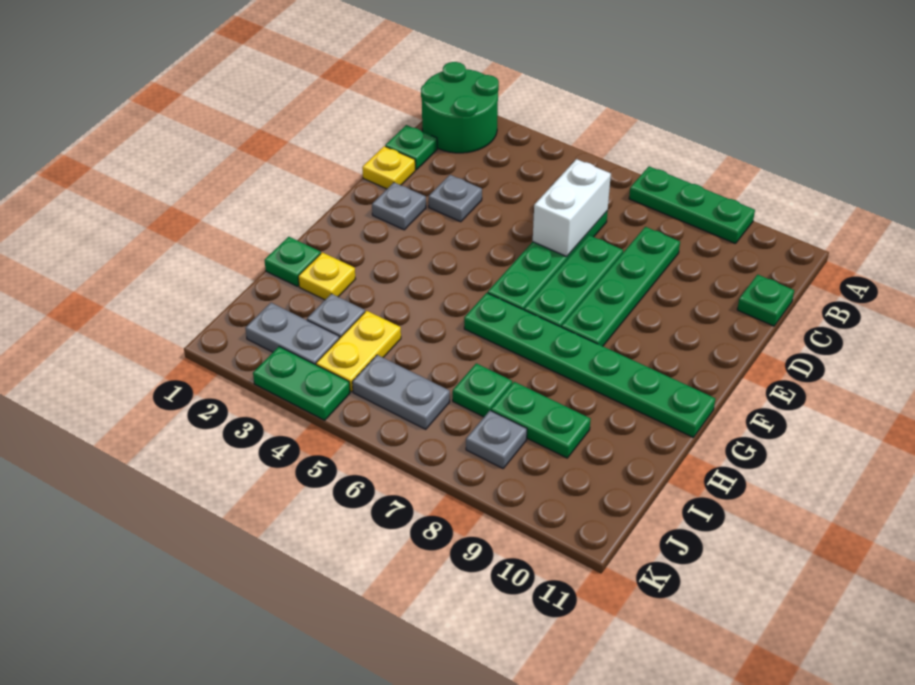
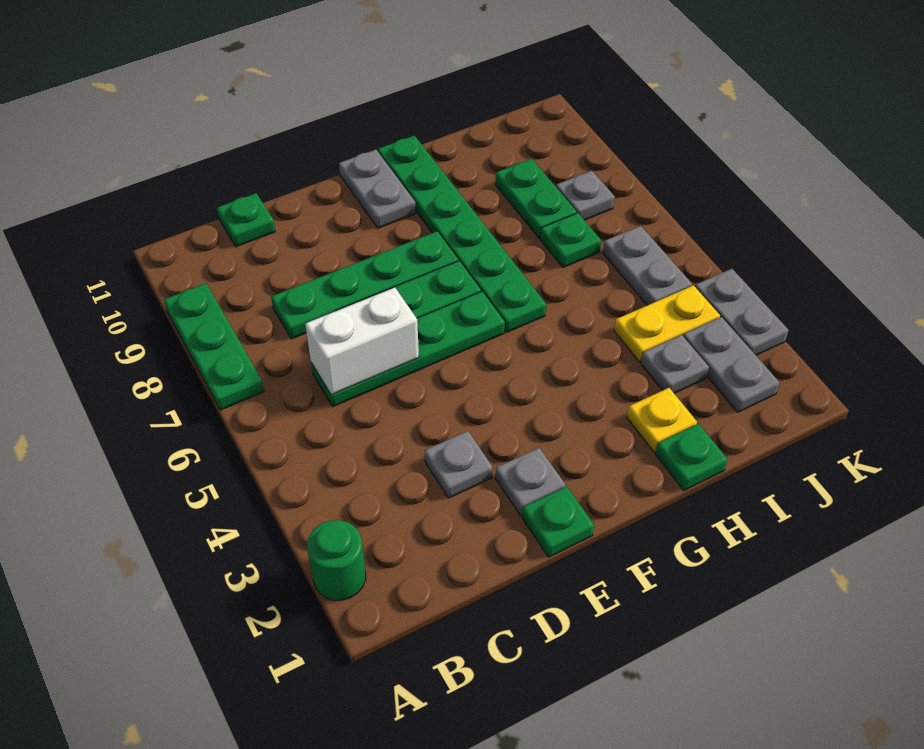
green round brick A1:B2 level 1 -> green round brick A2 level 1
green plate C1 level 1 -> green plate E1 level 1
yellow plate D1 level 1 -> none
none -> grey plate F10:F11 level 1
green plate K3:K4 level 1 -> grey plate K3:K4 level 1

